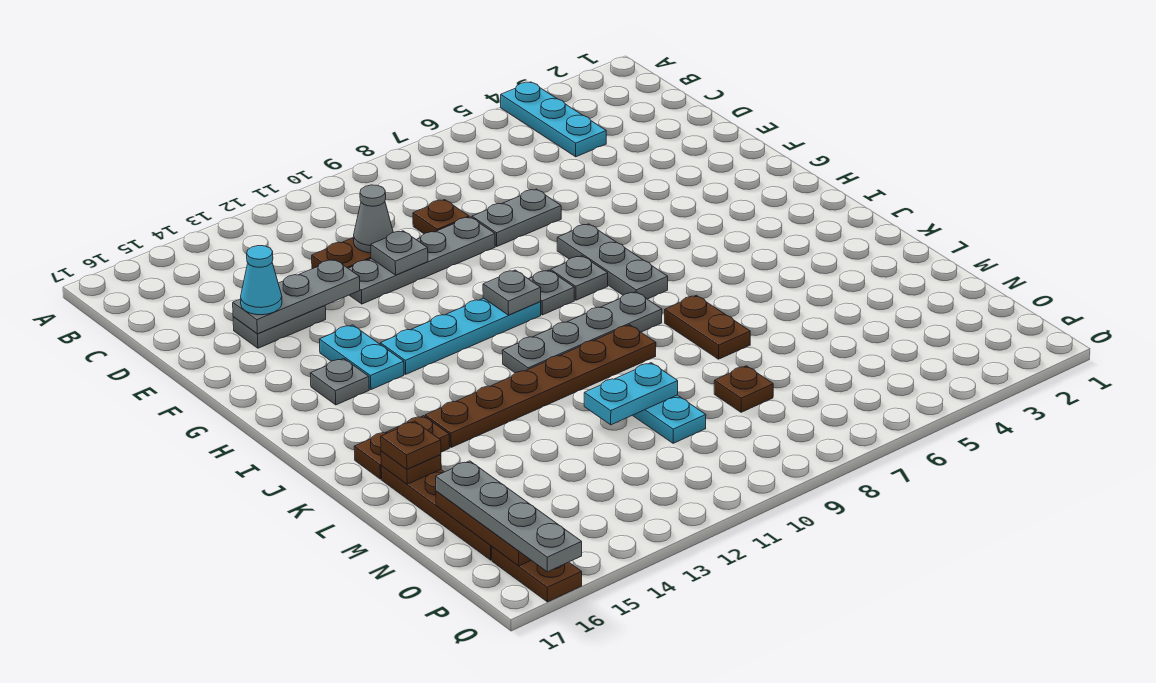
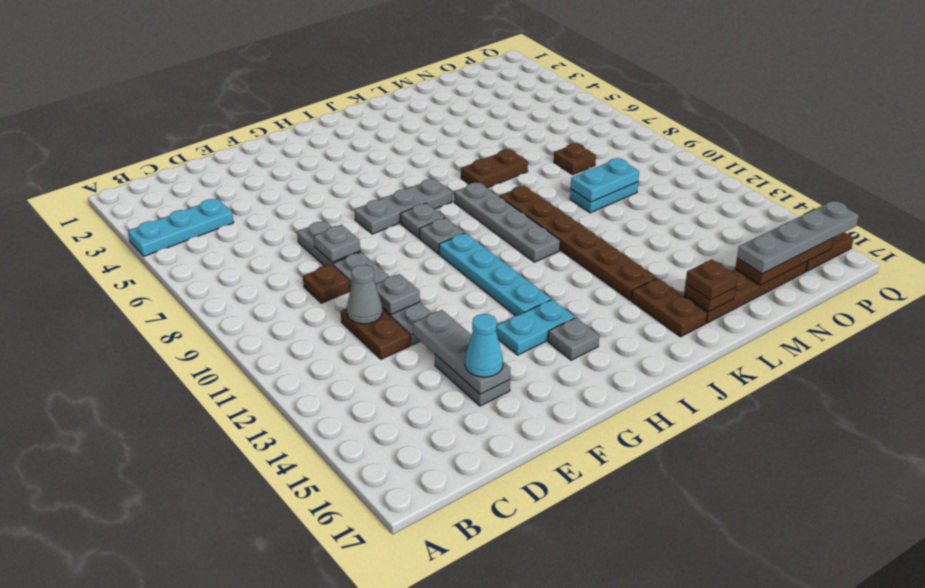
grey plate H10 level 2 -> grey plate E8 level 2
cyan plate M10:M11 level 2 -> cyan plate M10:N10 level 2

